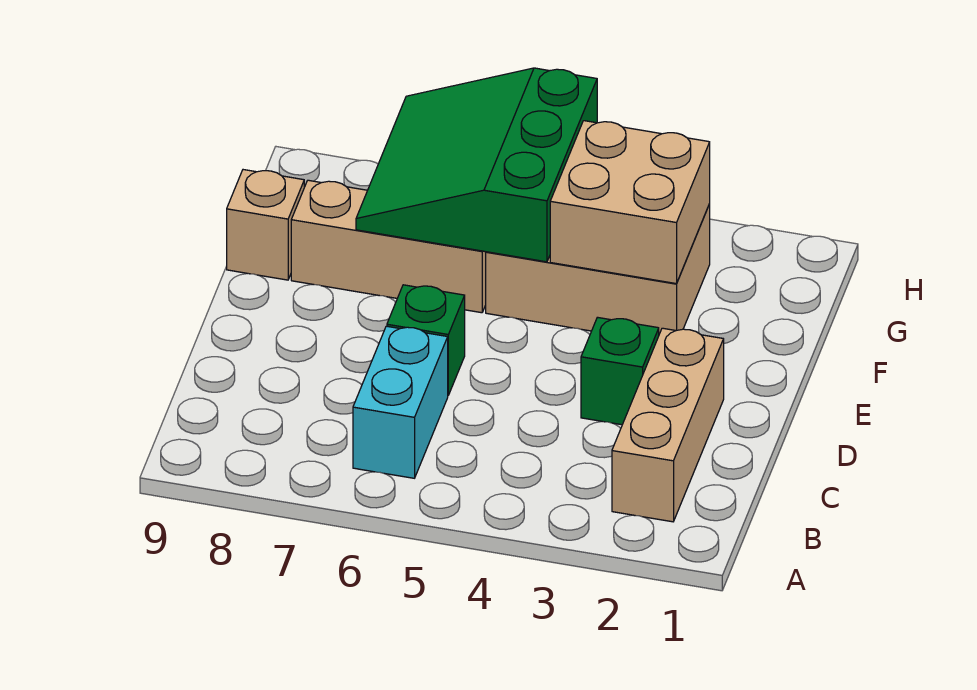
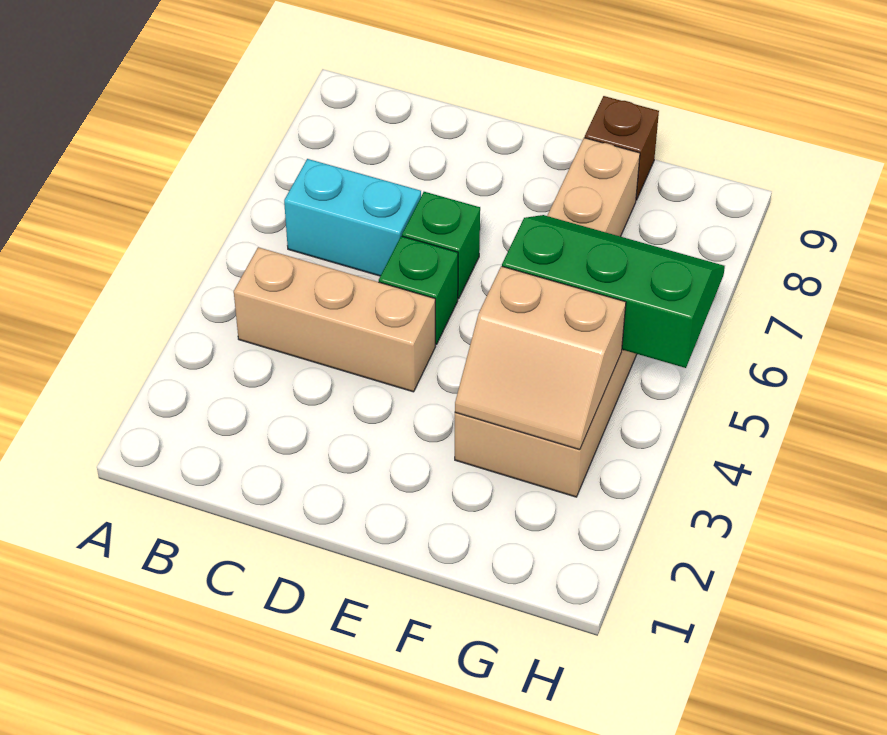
tan brick B2:D2 level 1 -> tan brick B4:D4 level 1
green brick D3 level 1 -> green brick D5 level 1
tan brick F3:G4 level 2 -> tan slope F3:G4 level 2 top 4
green slope F5:H7 level 2 top 5 -> green slope F5:H6 level 2 top 5
tan brick F9 level 1 -> brown brick F9 level 1

